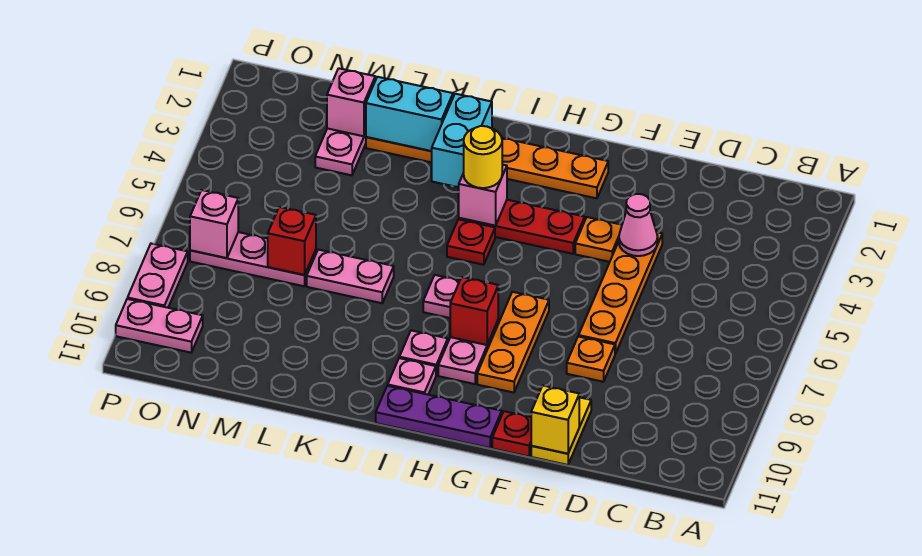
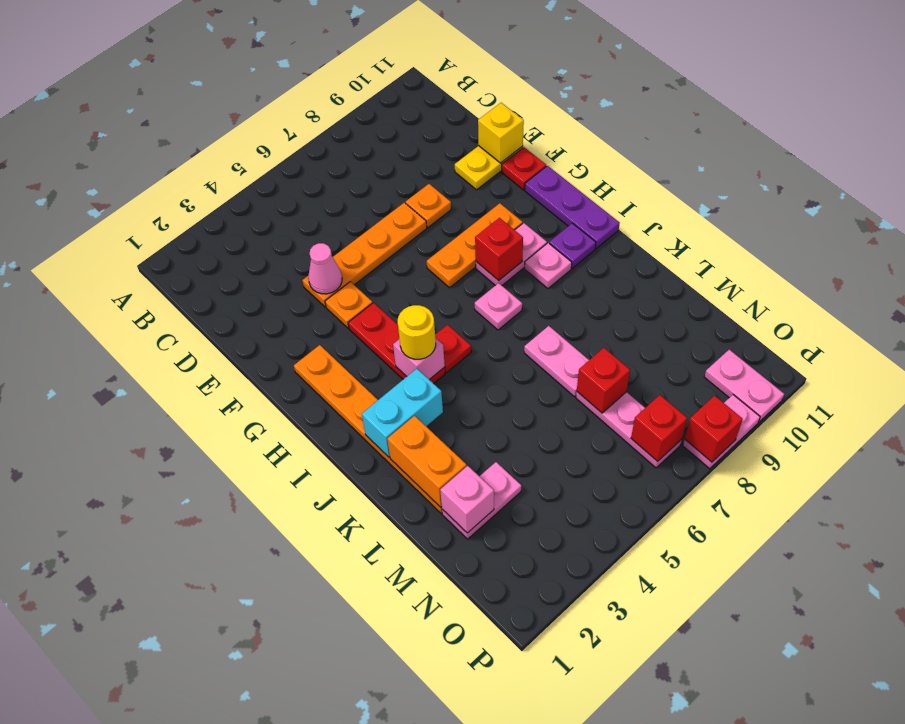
pink plate I10 level 1 -> purple plate I10 level 1
cyan brick K2:L2 level 2 -> orange brick K2:L2 level 2
pink brick O7 level 2 -> red brick O7 level 2
none -> red brick P8 level 2

